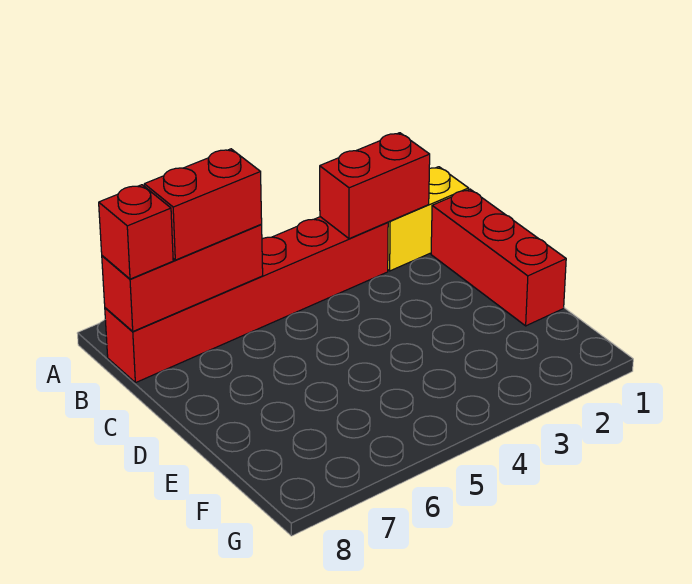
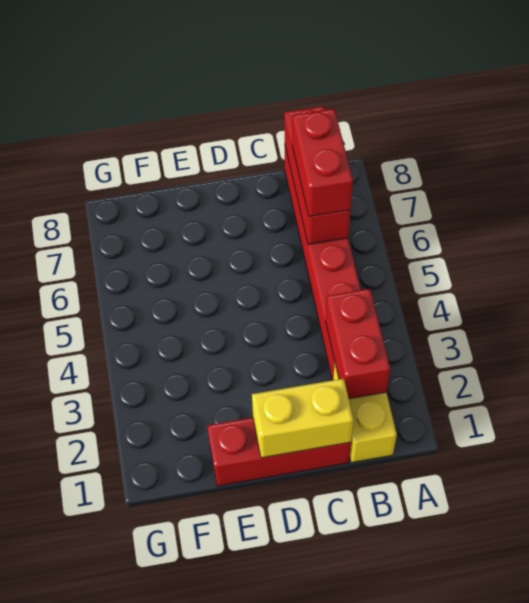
red brick B8 level 3 -> none
none -> yellow brick C1:D1 level 2

